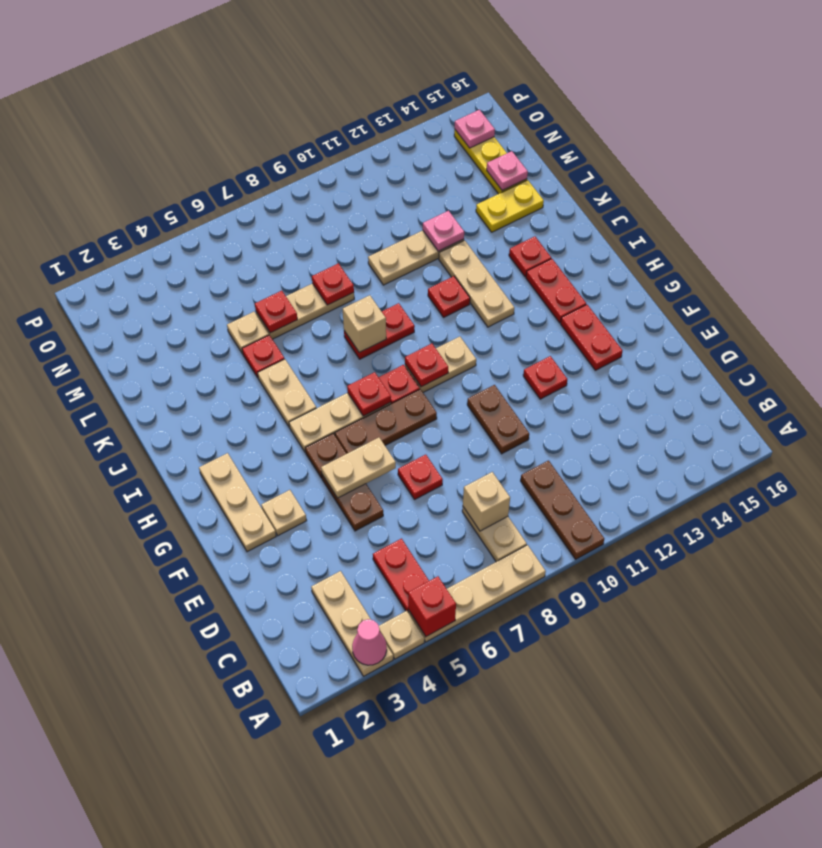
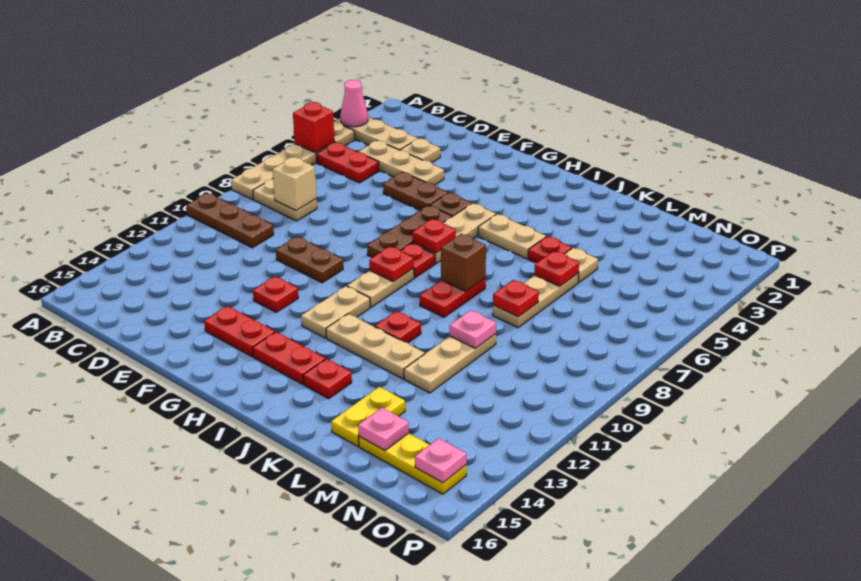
red plate E7 level 1 -> none
tan plate F2:H2 level 1 -> tan plate C4:E4 level 1
tan plate F3 level 1 -> tan plate D3 level 1
tan plate F5:F6 level 2 -> tan plate H11:H12 level 1
tan brick J8 level 2 -> brown brick J8 level 2
pink plate L12 level 2 -> pink plate L10 level 2

